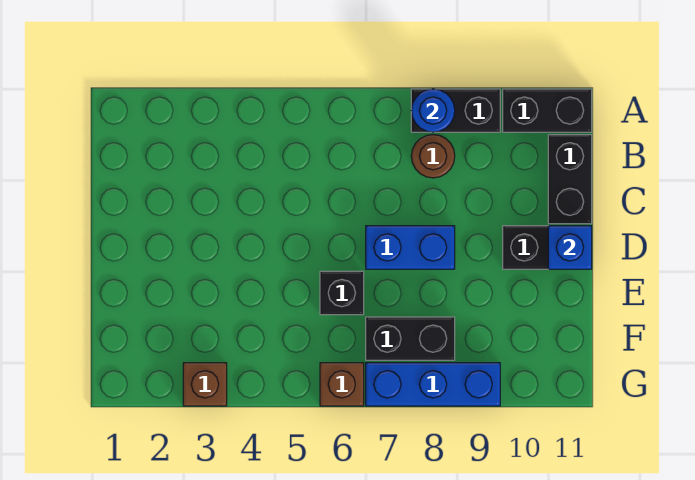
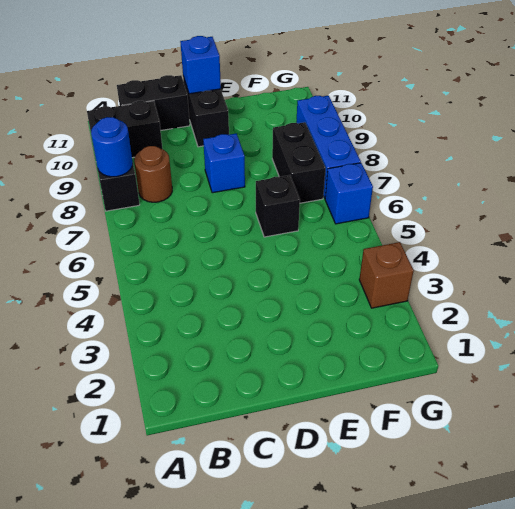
black brick A10:A11 level 1 -> black brick A10:B10 level 1
blue brick D7:D8 level 1 -> blue brick D8 level 1
brown brick G6 level 1 -> blue brick G6 level 1

